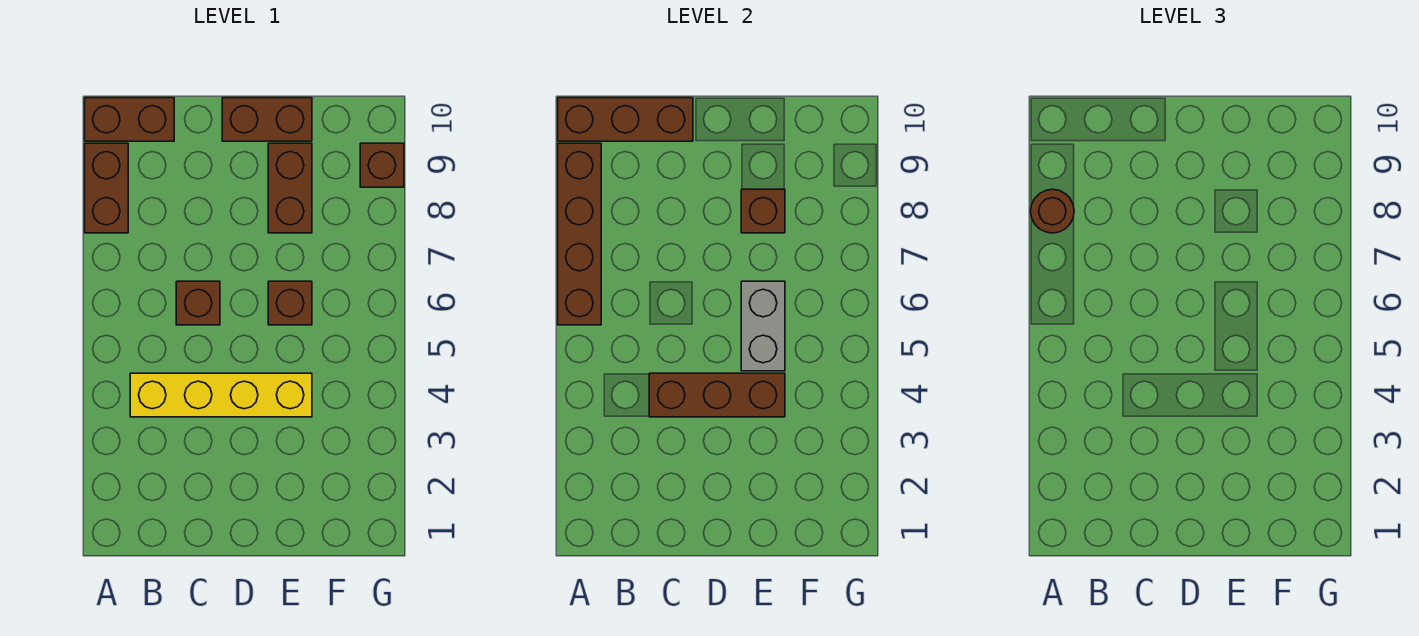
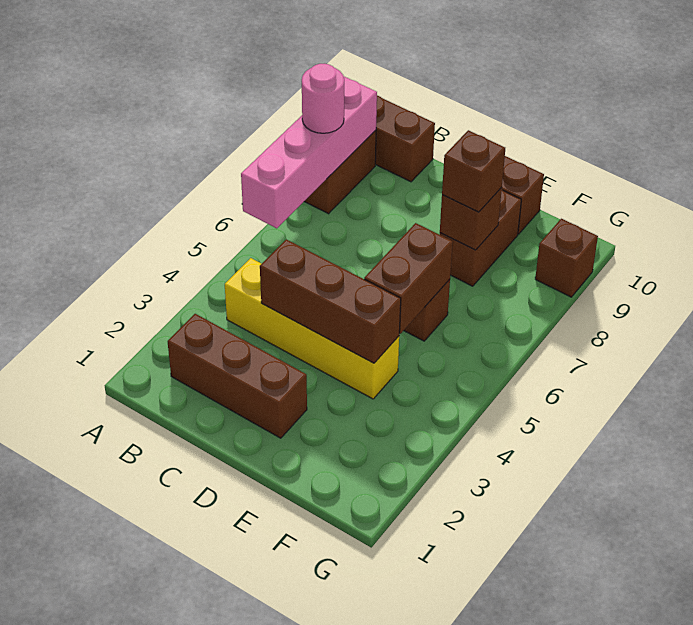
brown brick A6:A9 level 2 -> pink brick A6:A9 level 2
brown round brick A8 level 3 -> pink round brick A8 level 3
brown brick A10:C10 level 2 -> brown brick B2:D2 level 1
brown brick C6 level 1 -> brown brick E8 level 3
grey brick E5:E6 level 2 -> brown brick E5:E6 level 2

